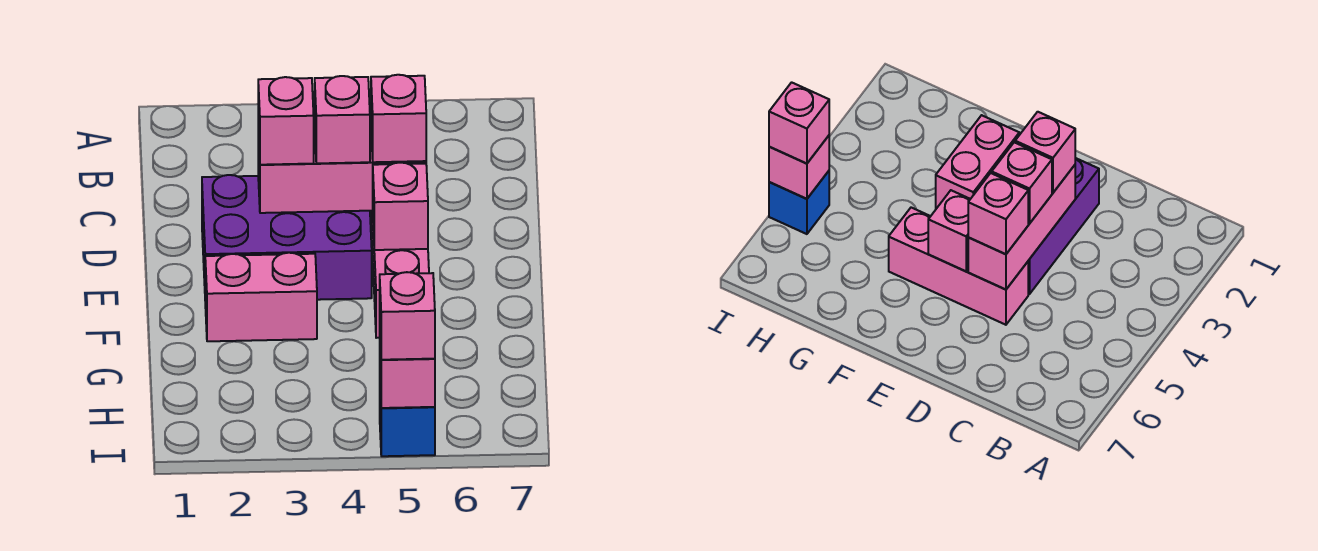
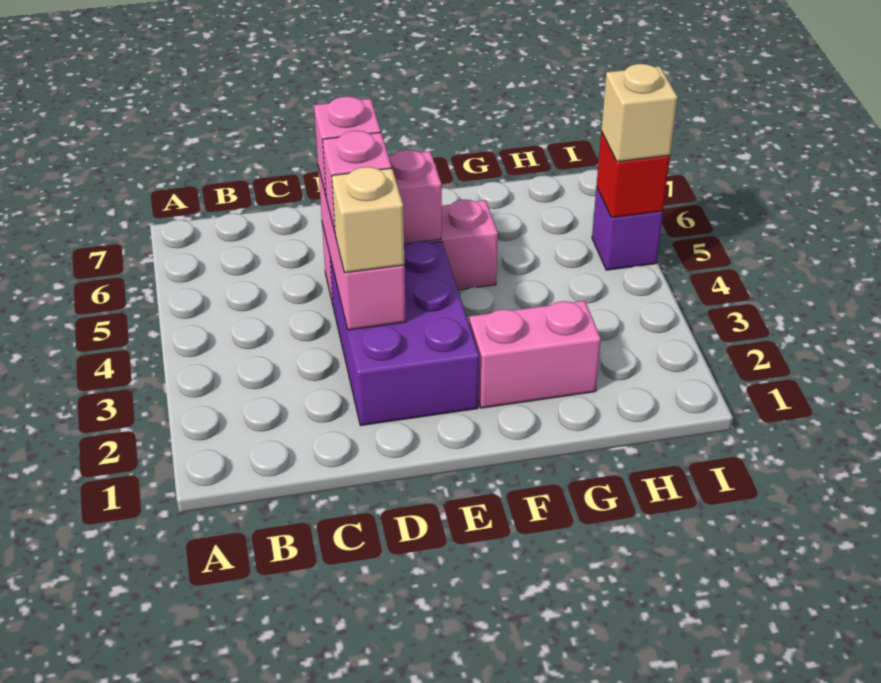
pink brick D3 level 3 -> tan brick D3 level 3
pink brick F2:F3 level 1 -> pink brick F2:G2 level 1
blue brick I5 level 1 -> purple brick I5 level 1
pink brick I5 level 2 -> red brick I5 level 2
pink brick I5 level 3 -> tan brick I5 level 3

